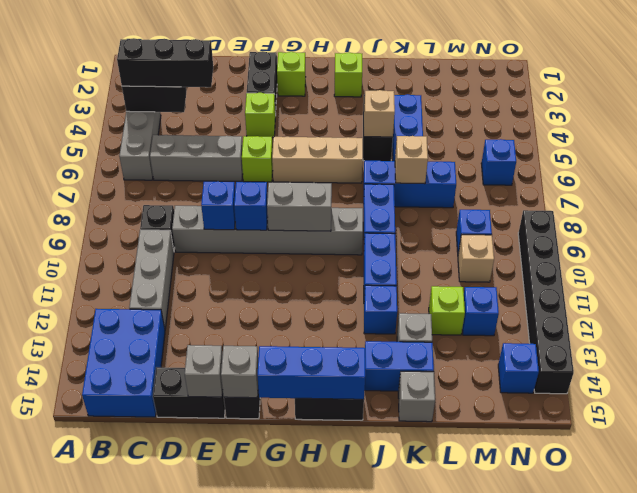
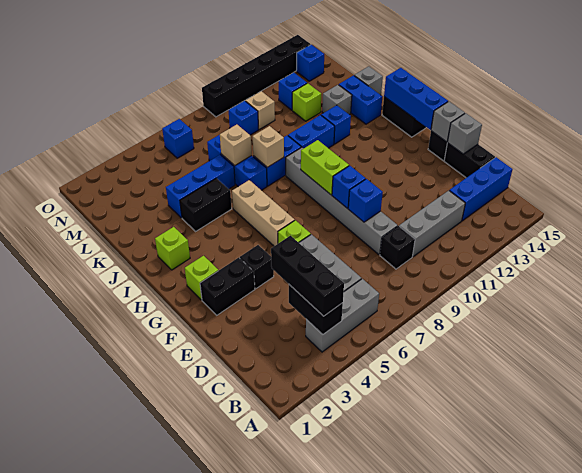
blue brick B13:C15 level 1 -> blue brick C13:C15 level 1
lime brick F4 level 1 -> black brick F4 level 1
grey brick G9:H9 level 2 -> lime brick G9:H9 level 2
tan brick J5 level 2 -> tan brick J8 level 2

